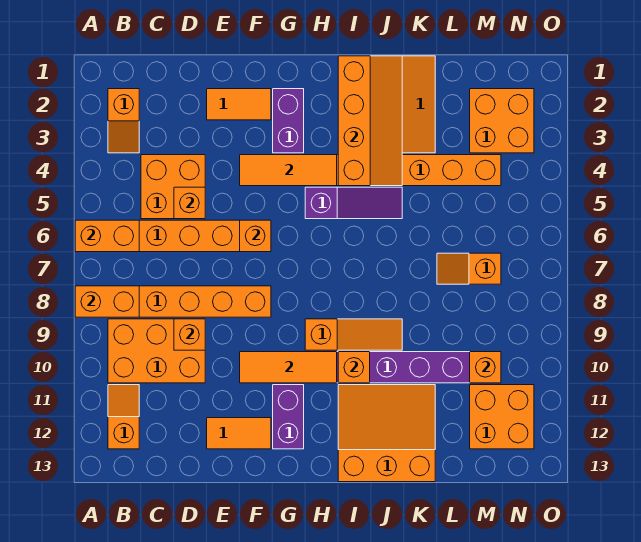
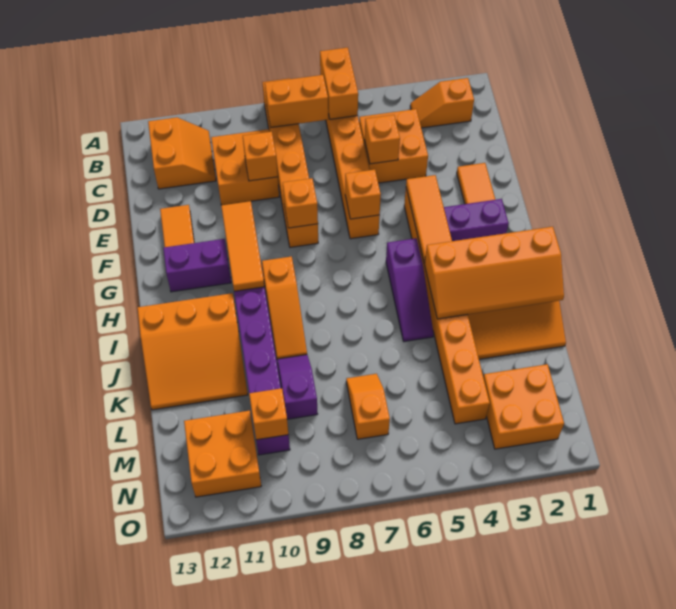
orange brick A8:B8 level 2 -> orange brick B7:B8 level 2
orange brick B9:D10 level 1 -> orange brick C9:D10 level 1
orange slope B11:B12 level 1 top 12 -> orange slope B11:C12 level 1 top 12
orange brick I10 level 2 -> orange brick F8 level 2
orange slope I11:K13 level 1 top 13 -> orange slope I11:K13 level 1 top I
none -> purple slope K9:L9 level 1 top L

